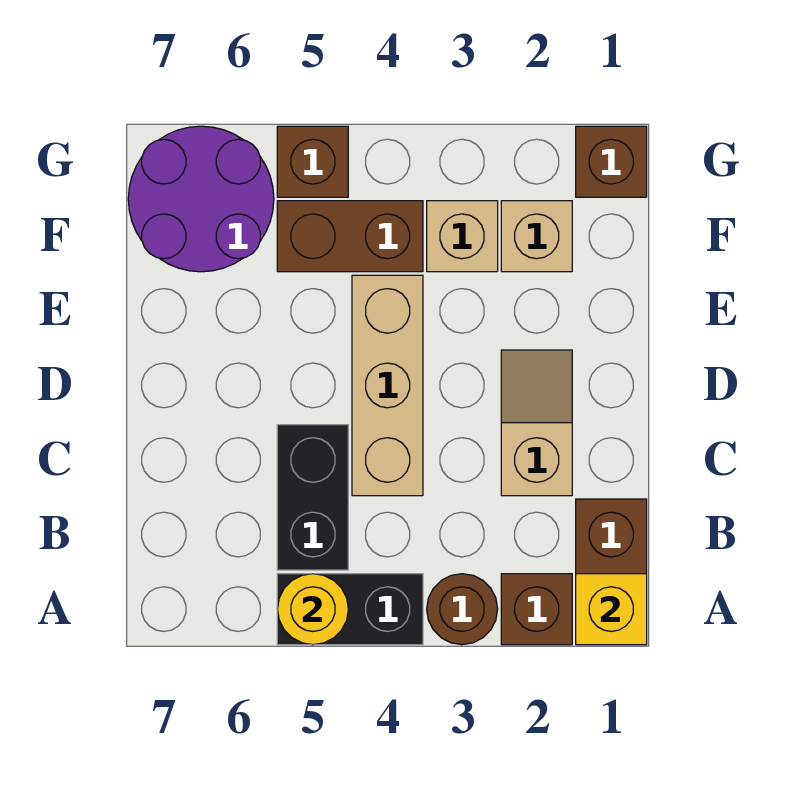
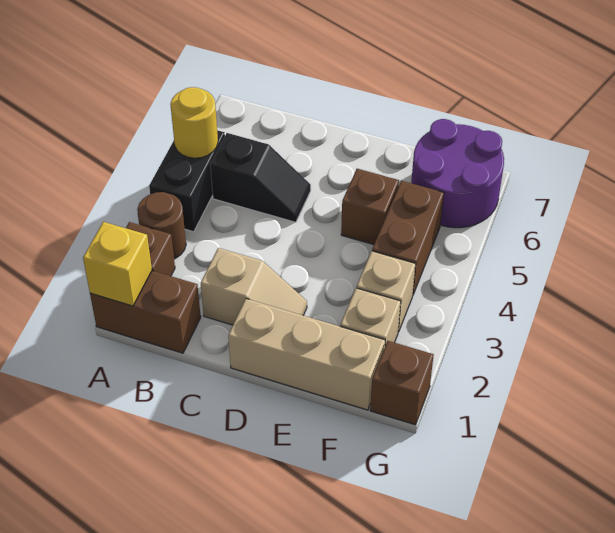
black brick B5:C5 level 1 -> black slope B5:C5 level 1 top B
tan brick C4:E4 level 1 -> tan brick D1:F1 level 1
brown brick G5 level 1 -> brown brick E5 level 1

